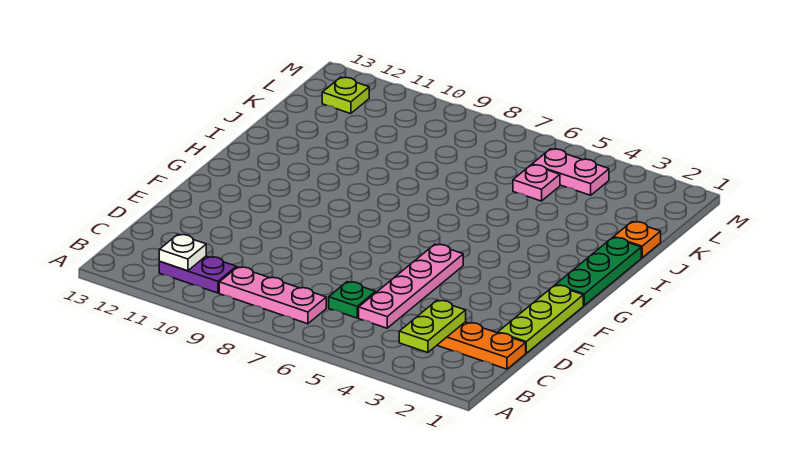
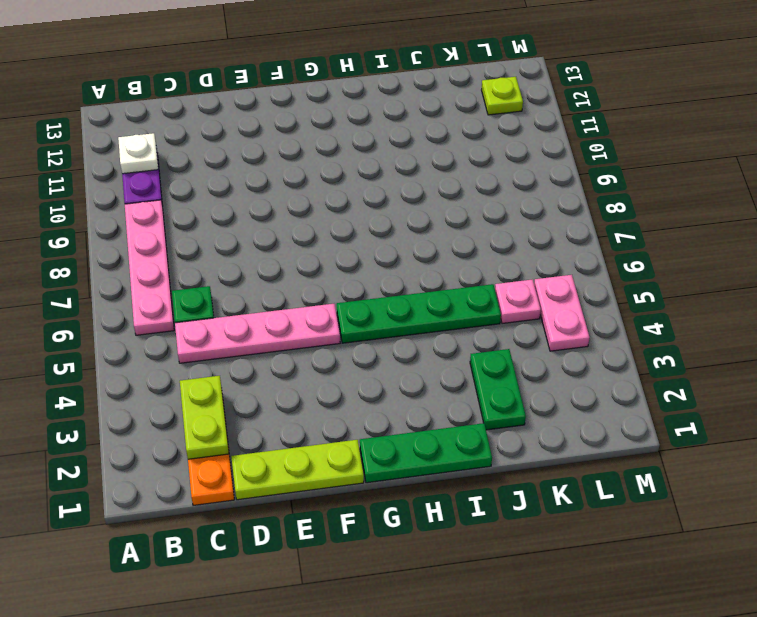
lime plate B3:C3 level 2 -> lime plate C2:C3 level 2
pink plate B7:B9 level 1 -> pink plate B6:B9 level 1
none -> green plate G5:J5 level 1
orange plate J1 level 1 -> none
none -> green plate J2:J3 level 1

